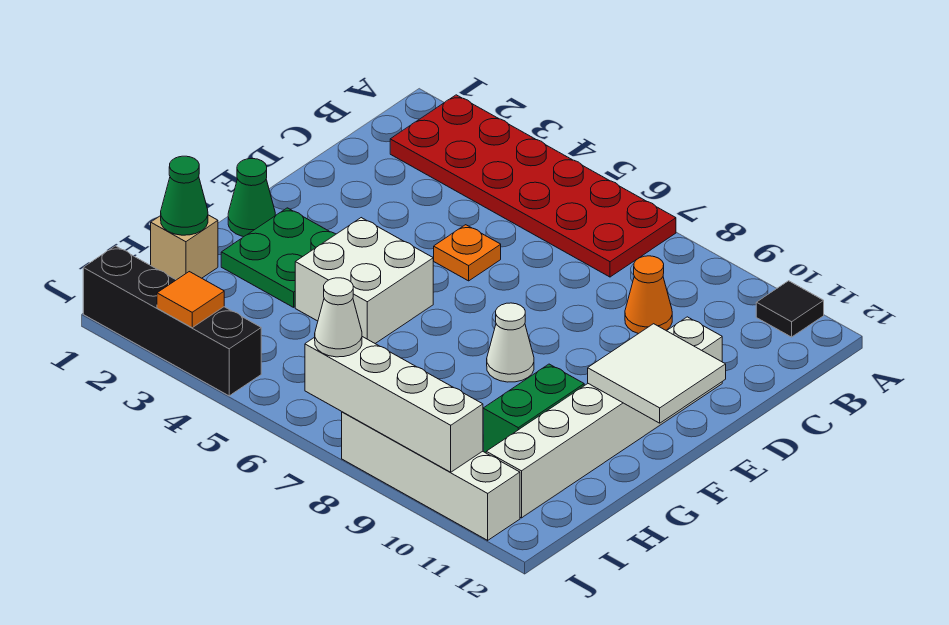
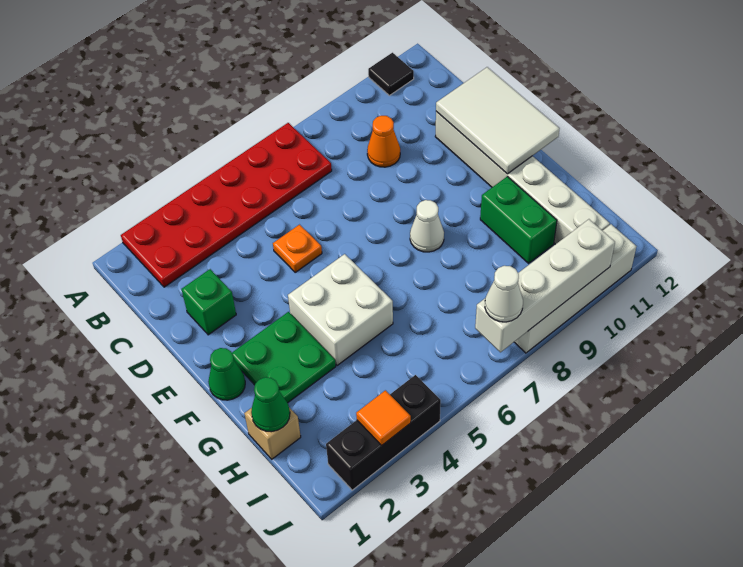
none -> green brick D2 level 1
white tile E11:F12 level 2 -> white tile D11:F12 level 2
black brick J1:J4 level 1 -> black brick J2:J4 level 1

